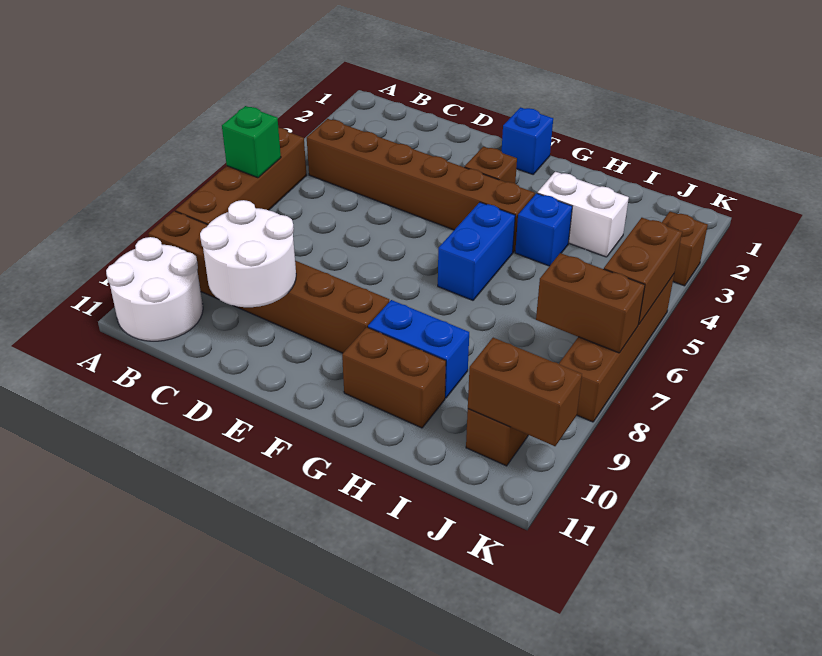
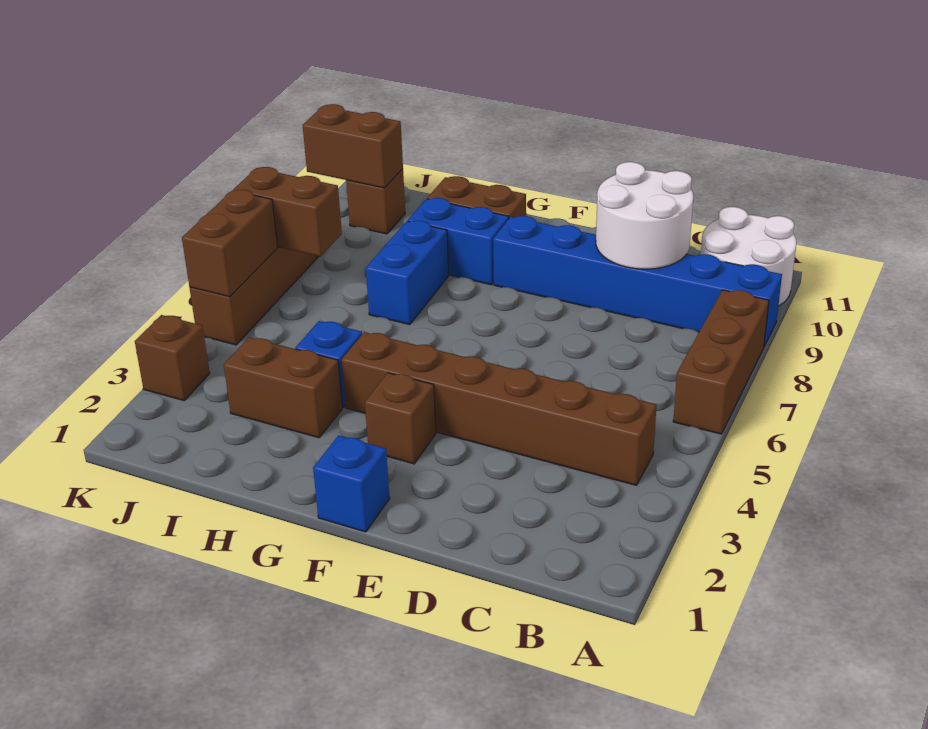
brown brick A5:A8 level 1 -> brown brick A6:A8 level 1
green brick A6 level 2 -> none
brown brick A9:F9 level 1 -> blue brick A9:F9 level 1
blue brick G5:G6 level 1 -> blue brick H7:H8 level 1
white brick H3:I3 level 1 -> brown brick H3:I3 level 1

